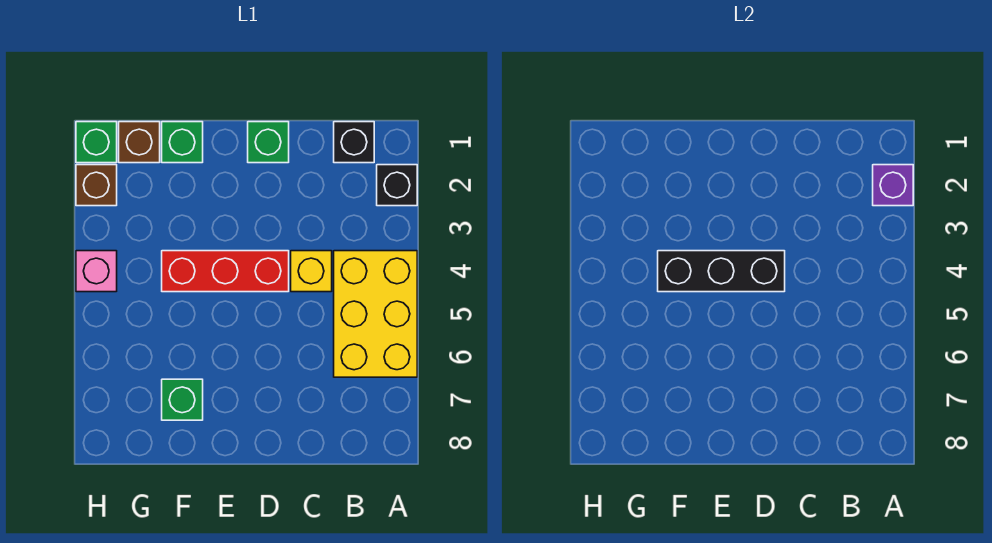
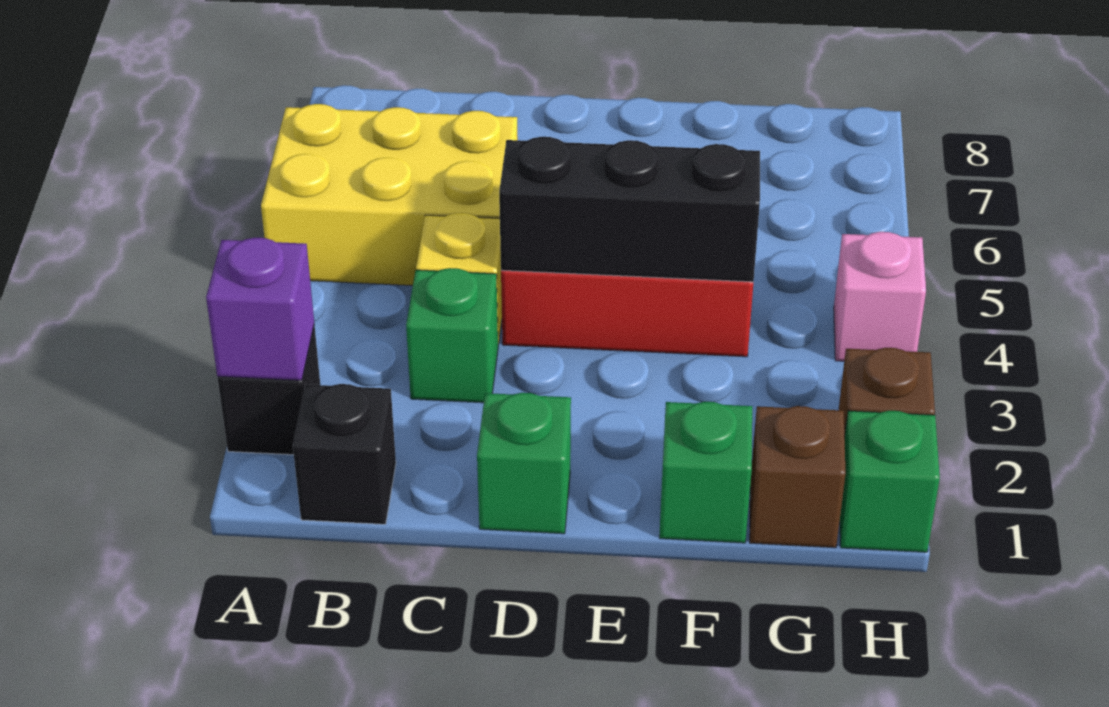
yellow brick A4:B6 level 1 -> yellow brick A5:C6 level 1
green brick F7 level 1 -> green brick C3 level 1

